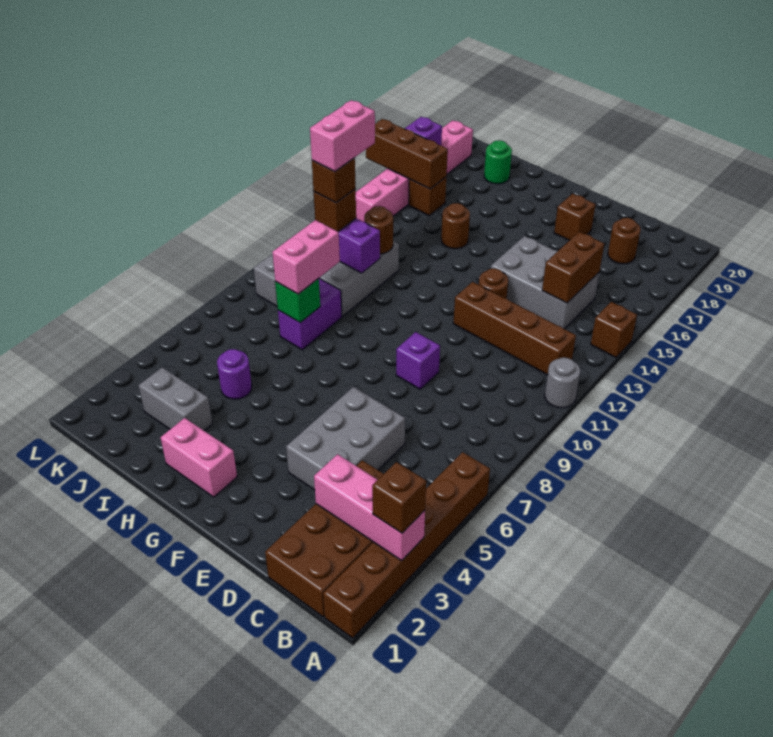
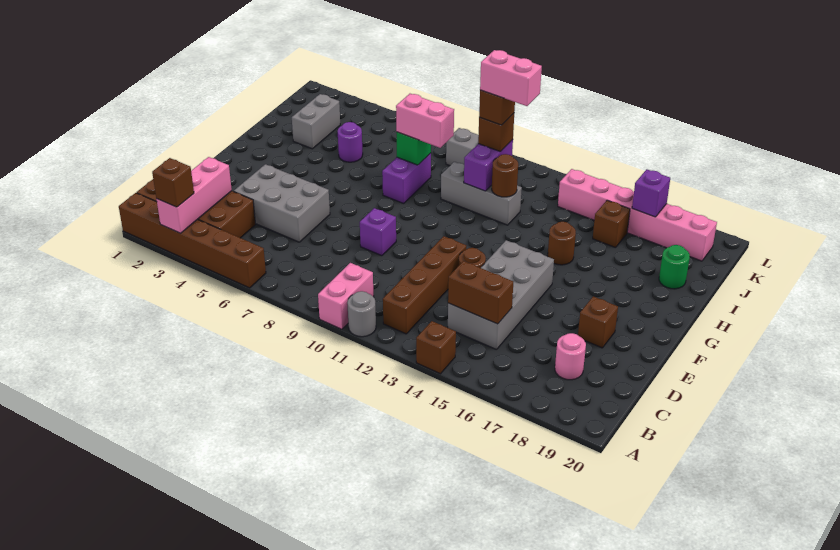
grey brick C14:E15 level 1 -> grey brick C14:F15 level 1
brown round brick C18 level 1 -> pink round brick C18 level 1
pink brick G2:H2 level 1 -> pink brick A10:B10 level 1
purple brick I8:I9 level 1 -> purple brick H8:I8 level 1
brown brick J16:L16 level 2 -> none

